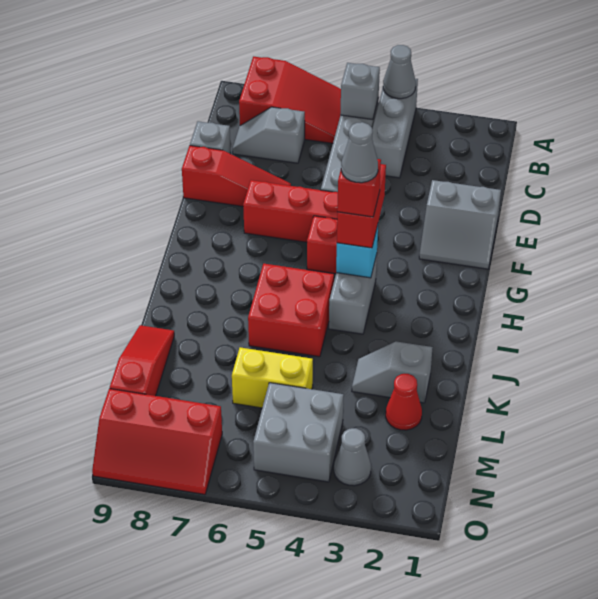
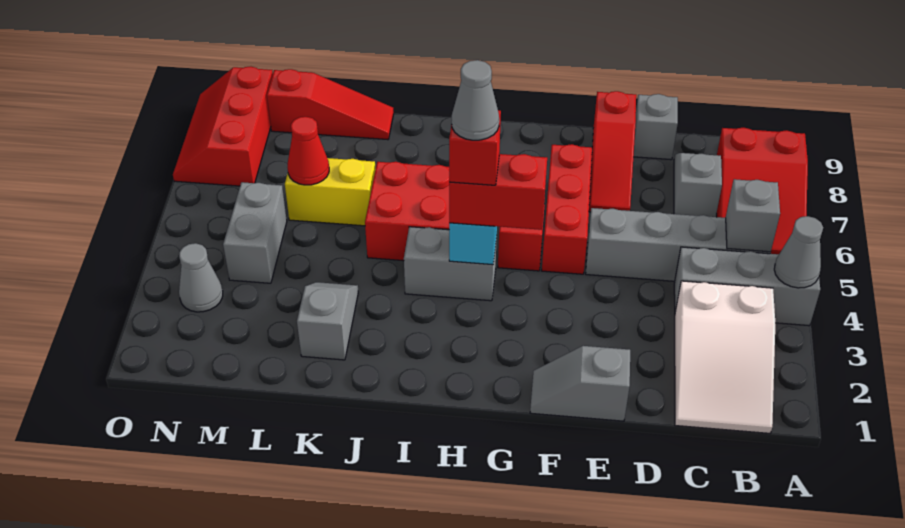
none -> white slope B1:C3 level 1 top 3
grey slope E1:F2 level 1 top E -> grey slope E1:F1 level 1 top E
red cone L2 level 1 -> red cone L6 level 2
yellow brick L5:L6 level 1 -> yellow brick K6:L6 level 1
grey brick M4:N5 level 1 -> grey brick M4:M5 level 1

